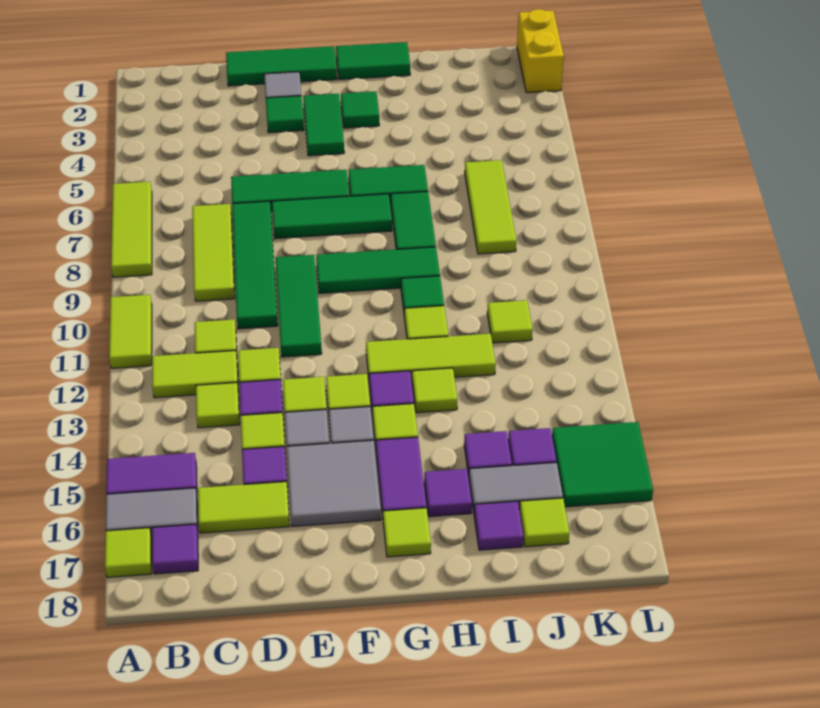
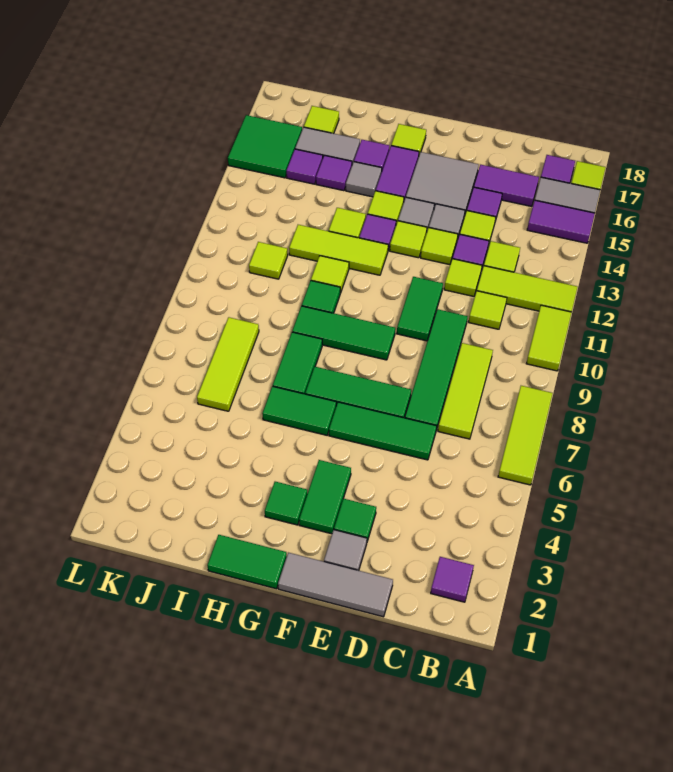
lime tile B12:C12 level 1 -> lime tile A12:C12 level 1
lime tile C16:D16 level 1 -> purple tile C16:D16 level 1
green tile D1:F1 level 1 -> grey tile D1:F1 level 1
green tile E9:E11 level 1 -> green tile E10:E11 level 1
none -> grey tile H15 level 1
purple tile I17 level 1 -> purple tile B2 level 1
yellow brick L1:L2 level 1 -> none

